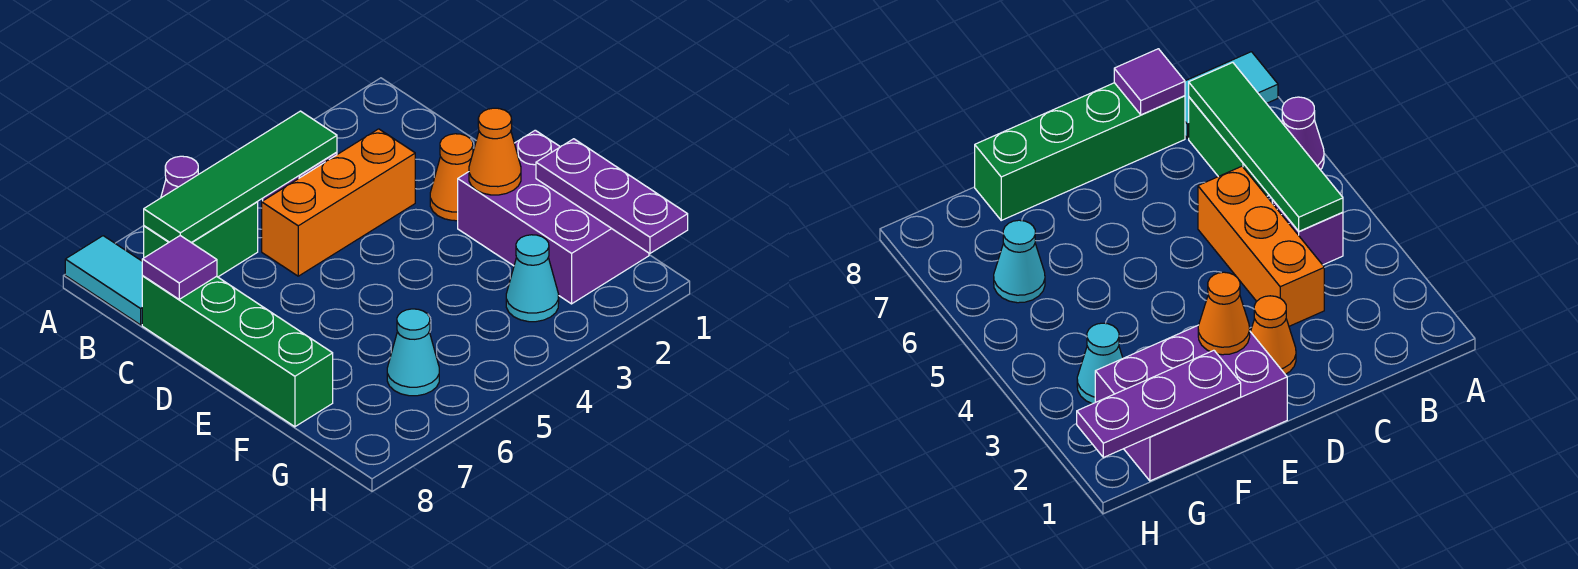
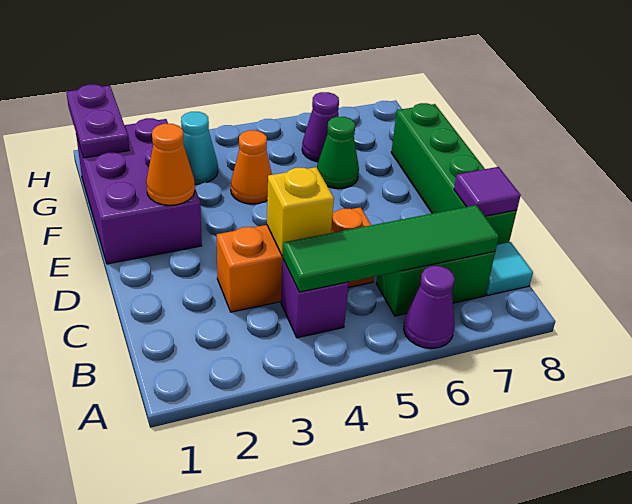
cyan tile A8:B8 level 1 -> cyan tile B8 level 1
none -> yellow brick C4 level 2
orange cone D2 level 1 -> orange cone F4 level 1
purple plate F1:H1 level 2 -> purple plate G1:H1 level 2
none -> green cone F6 level 1
cyan cone G6 level 1 -> purple cone G6 level 1

